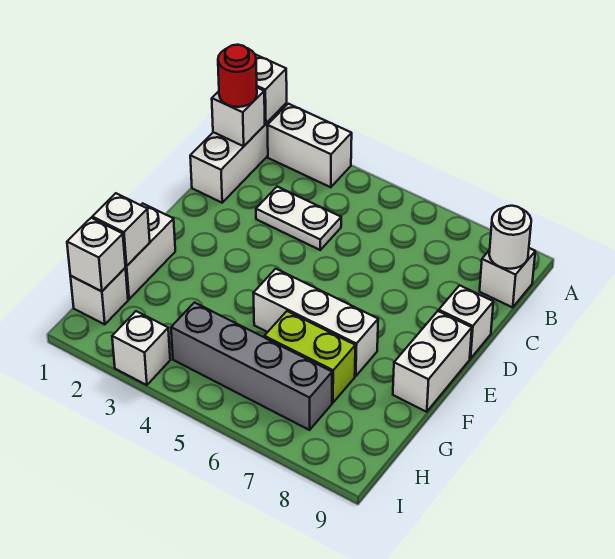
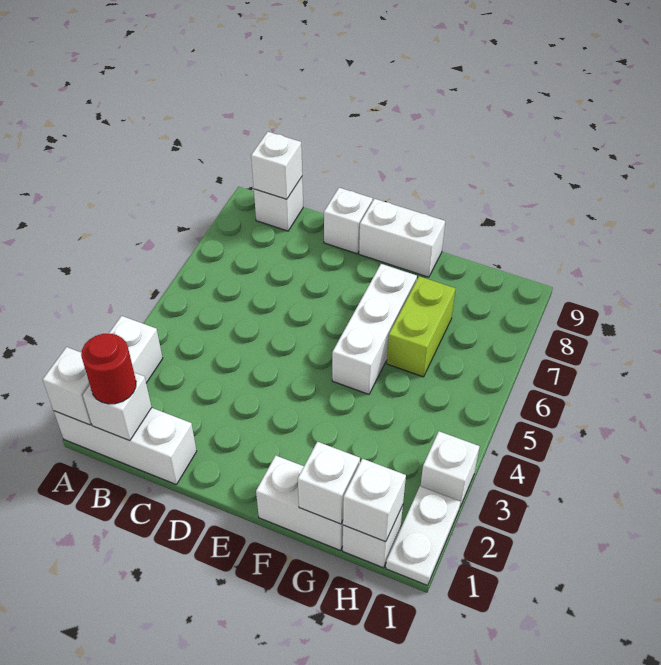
white round brick B9 level 2 -> white brick B9 level 2
white plate C3:C4 level 1 -> white plate I1:I2 level 1
grey brick H4:H7 level 1 -> none

